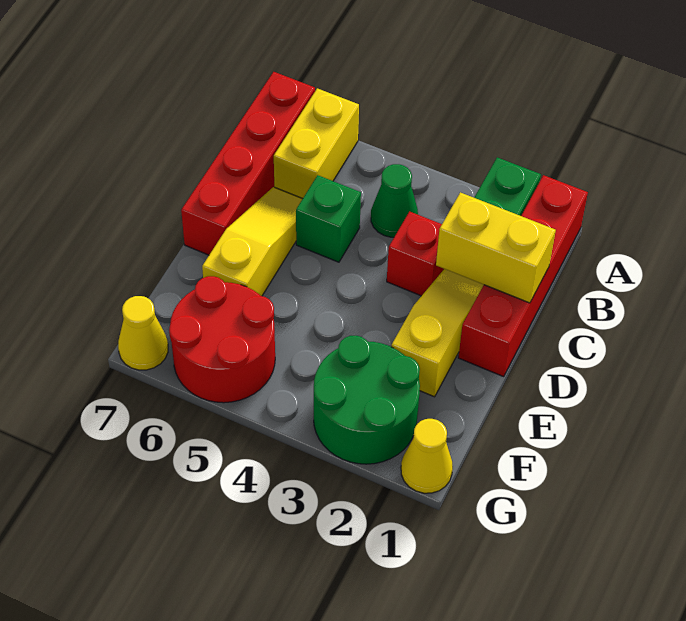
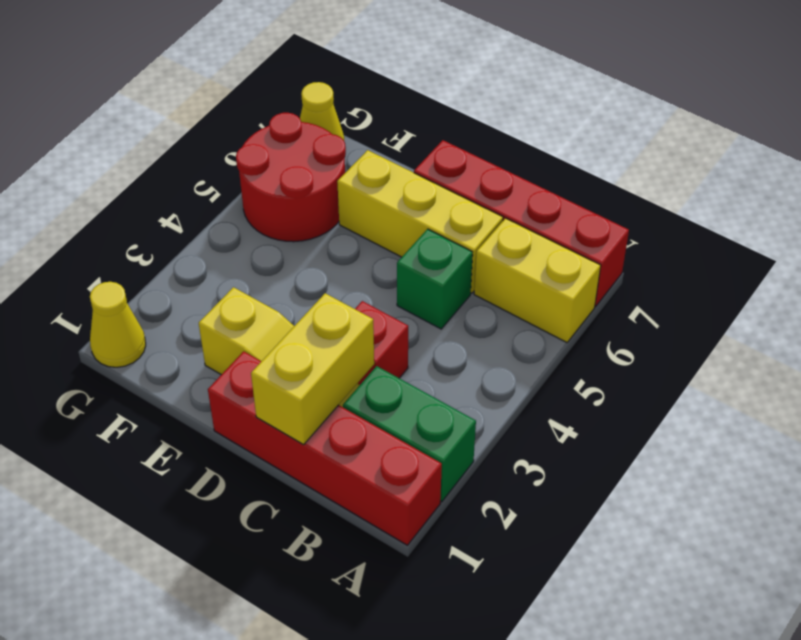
green cone B4 level 1 -> none
yellow slope C6:E6 level 1 top E -> yellow brick C6:E6 level 1
green round brick F2:G3 level 1 -> none

